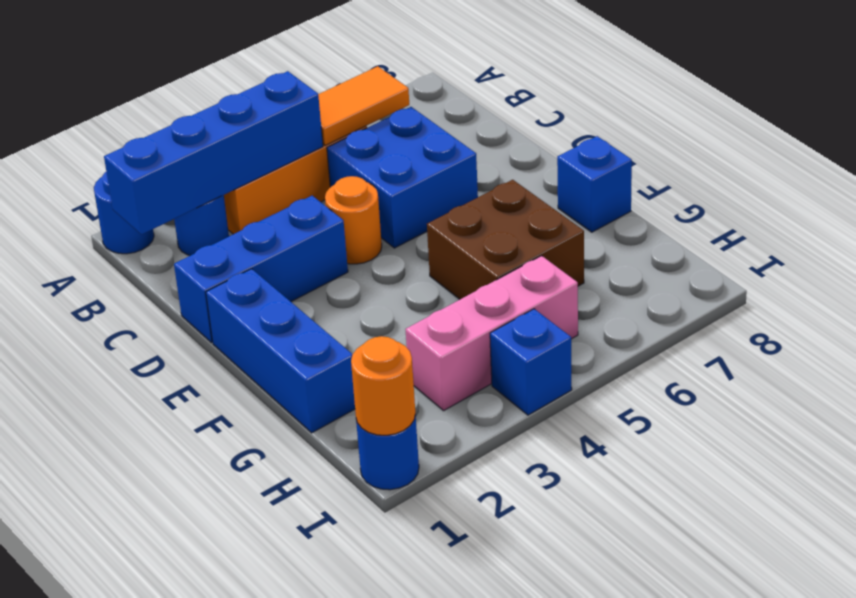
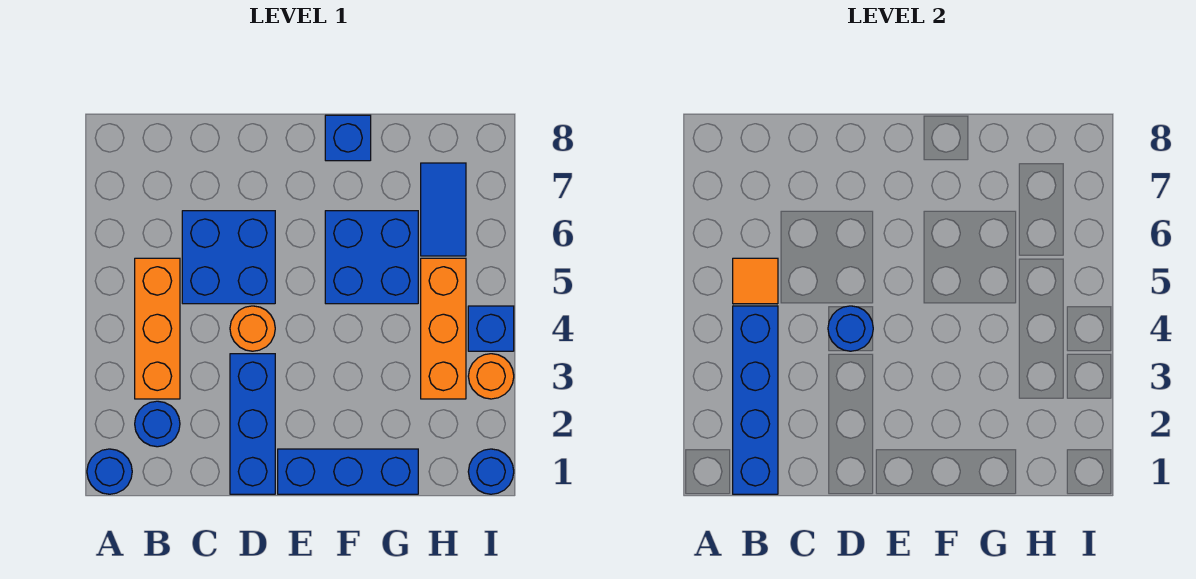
orange tile B5:B6 level 2 -> orange tile B5 level 2
none -> blue round brick D4 level 2
brown brick F5:G6 level 1 -> blue brick F5:G6 level 1
pink brick H3:H5 level 1 -> orange brick H3:H5 level 1
none -> blue tile H6:H7 level 1
orange round brick I1 level 2 -> orange round brick I3 level 1

